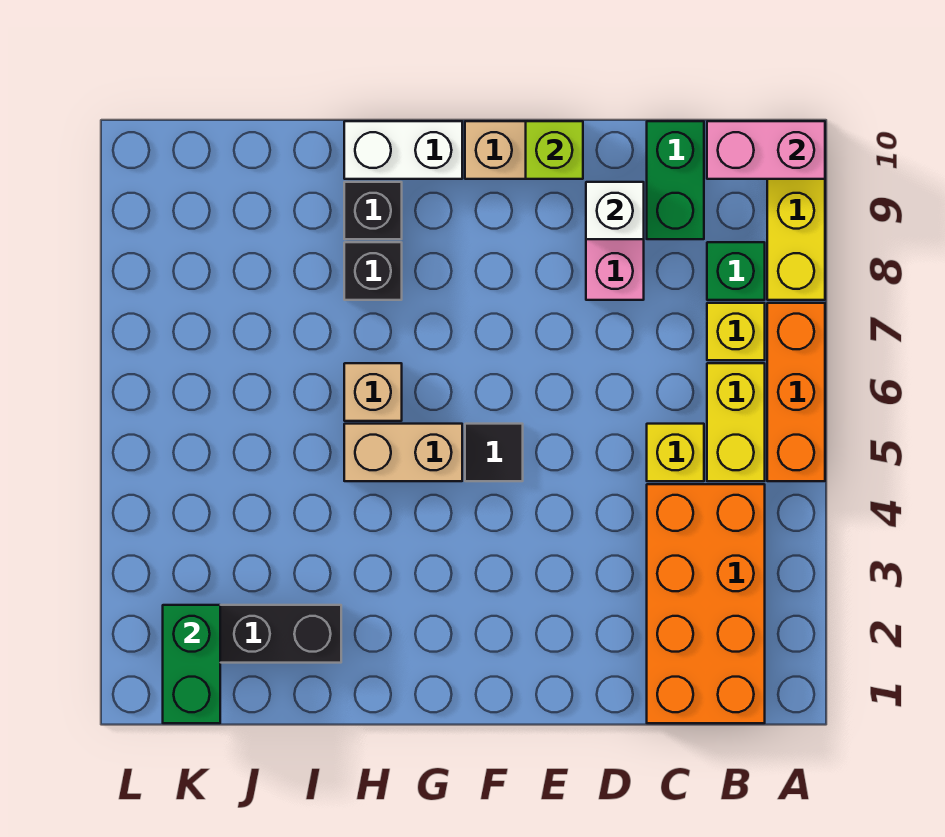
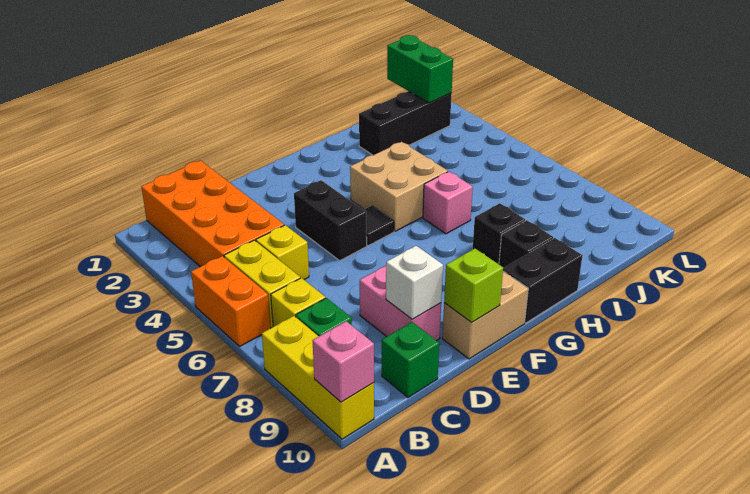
orange brick A5:A7 level 1 -> orange brick A5:A6 level 1
pink brick A10:B10 level 2 -> pink brick A10 level 2
green brick C9:C10 level 1 -> green brick C10 level 1
none -> black brick E4:E5 level 1
tan brick G5:H5 level 1 -> tan brick G4:H5 level 1
white brick G10:H10 level 1 -> black brick G10:H10 level 1
tan brick H6 level 1 -> pink brick H6 level 1

